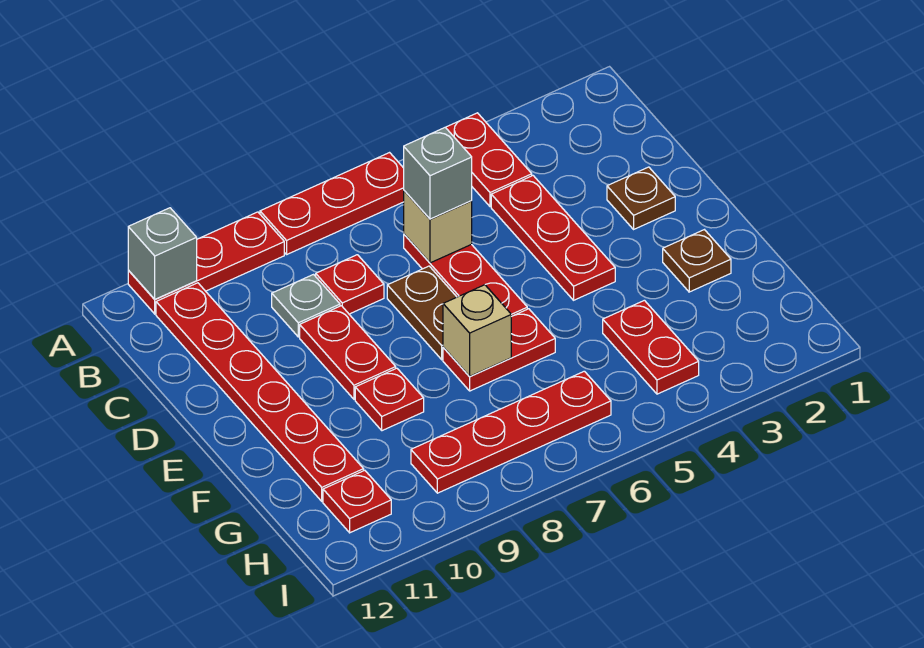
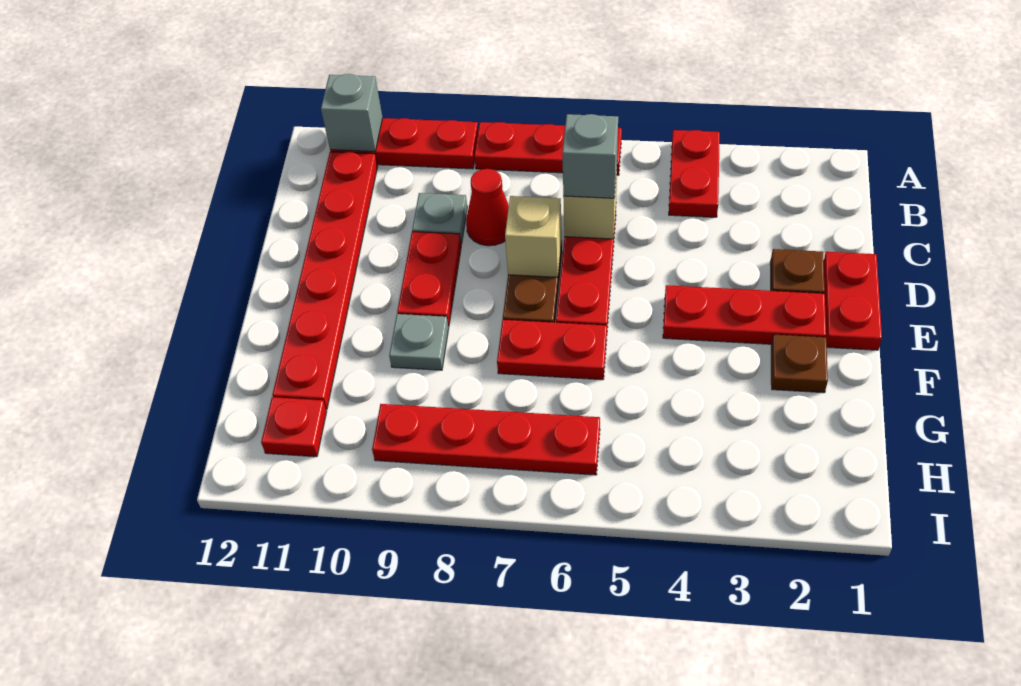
red plate C4:E4 level 1 -> red plate E2:E4 level 1
red plate C8 level 1 -> red cone C8 level 1
tan brick F7 level 2 -> tan brick D7 level 2
red plate F9 level 1 -> grey plate F9 level 1
red plate G4:H4 level 1 -> red plate D1:E1 level 1

